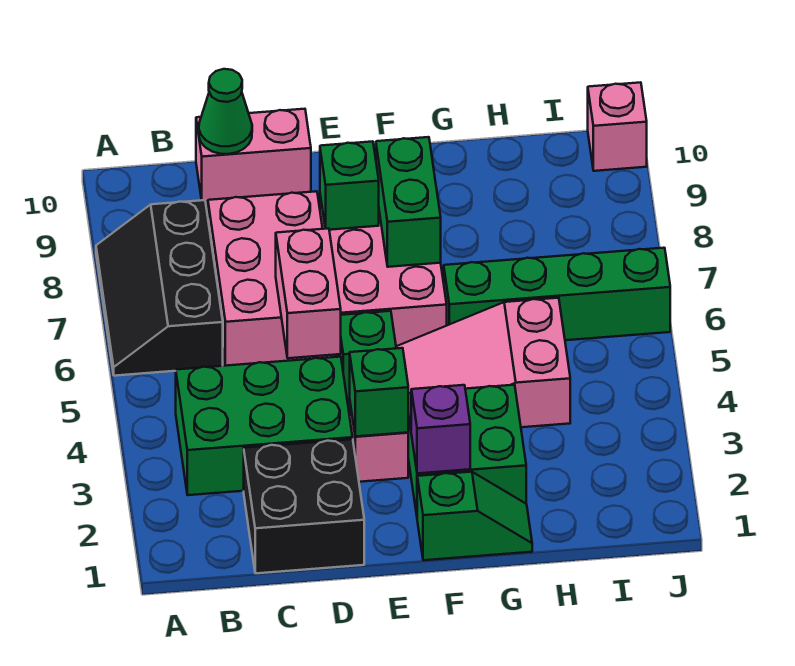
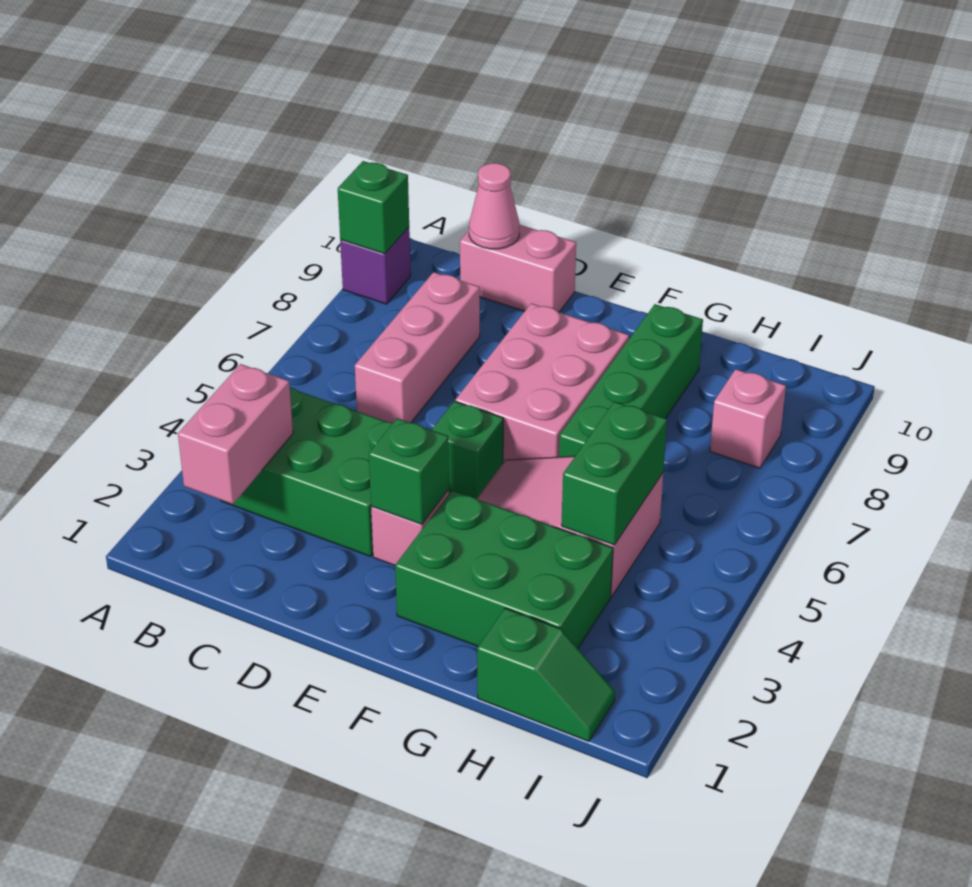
black slope A6:B8 level 1 top B -> none
black brick C1:D2 level 1 -> none
pink brick C6:D8 level 1 -> pink brick C6:C8 level 1
green cone C10 level 2 -> pink cone C10 level 2
pink brick D5:D6 level 2 -> pink brick B2:B3 level 2
green brick E8 level 2 -> green brick A9 level 2
green slope F1:G1 level 1 top F -> green slope H1:I1 level 1 top H
green brick F2:G3 level 1 -> green brick F2:H3 level 1
purple brick F2 level 2 -> purple brick A9 level 1
green brick F7:F8 level 2 -> green brick H4:H5 level 2
green brick G6:J6 level 1 -> green brick G6:G9 level 1
pink brick J10 level 1 -> pink brick I8 level 1

